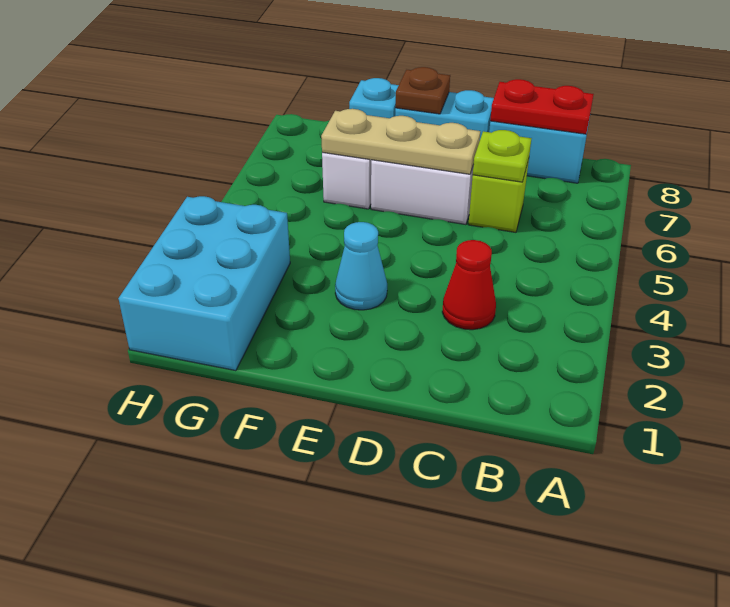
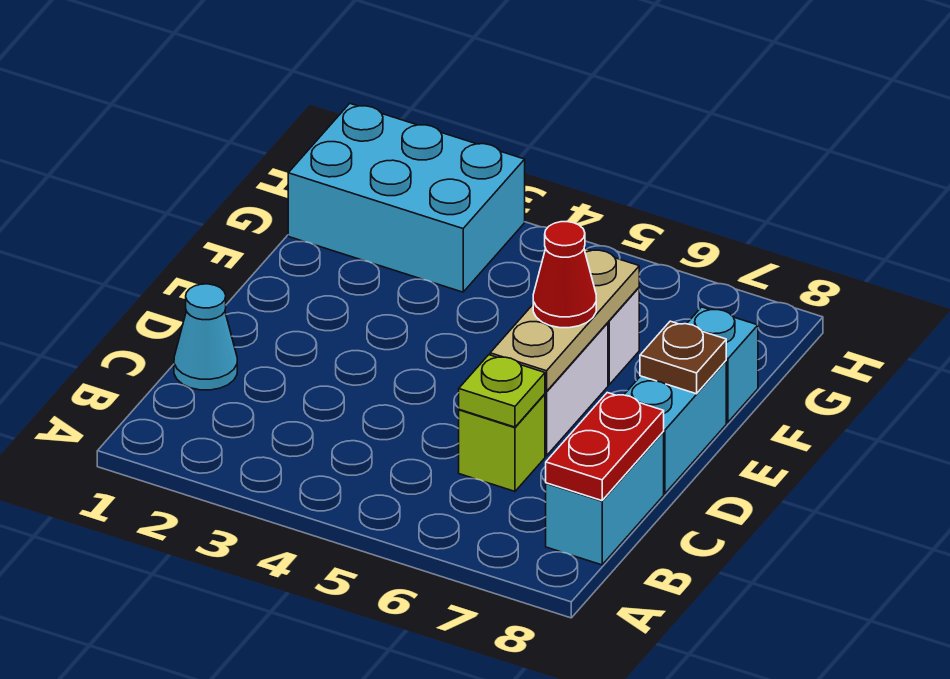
red cone C3 level 1 -> red cone E6 level 3
cyan cone E3 level 1 -> cyan cone C1 level 1

